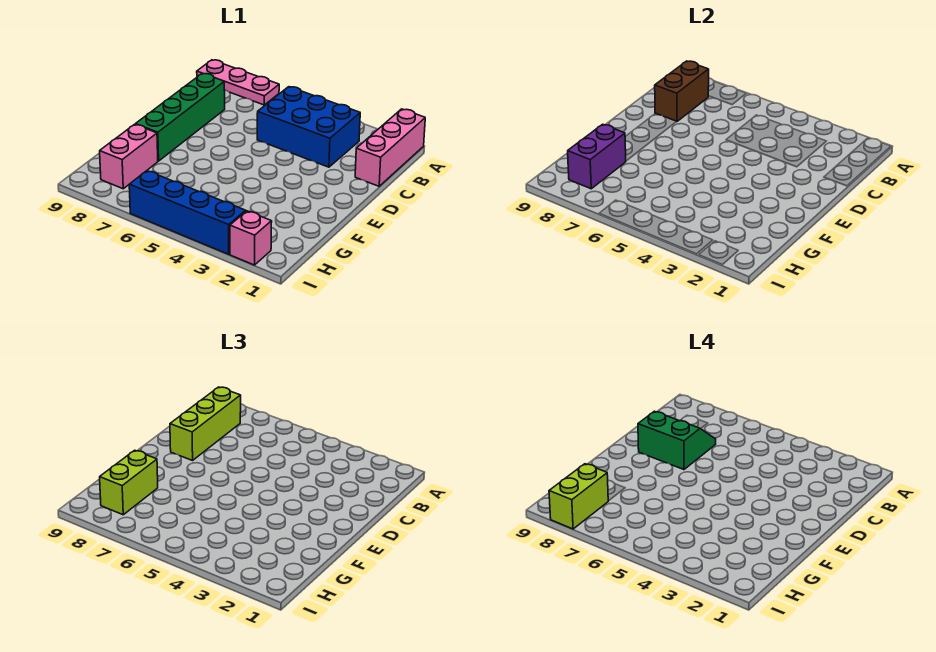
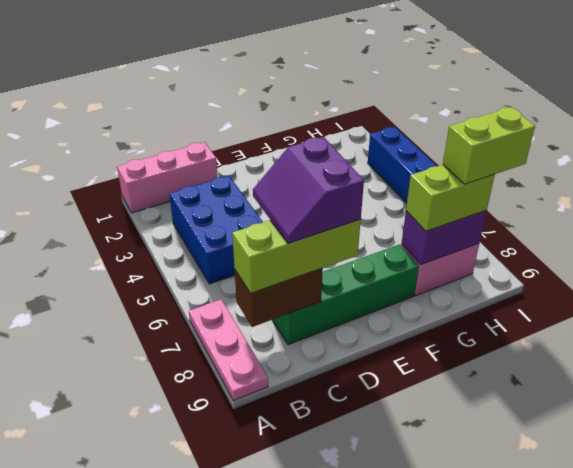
green slope C7:D8 level 4 top D -> purple slope C7:D8 level 4 top D
pink brick I2 level 1 -> none

